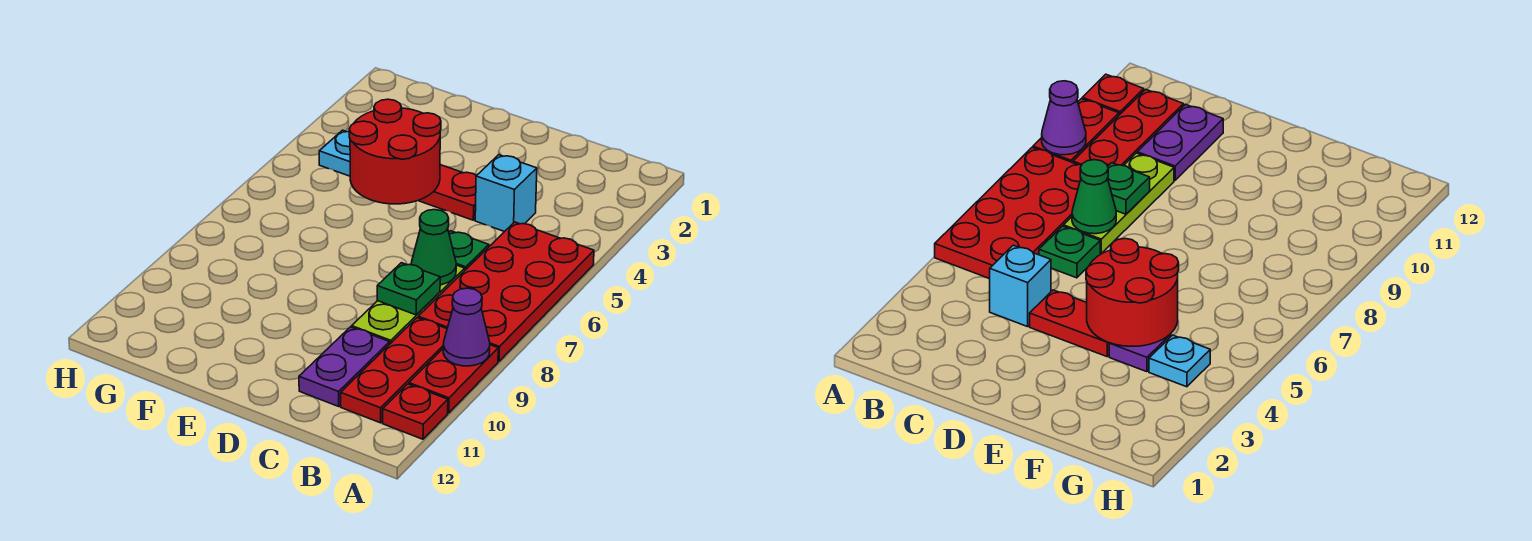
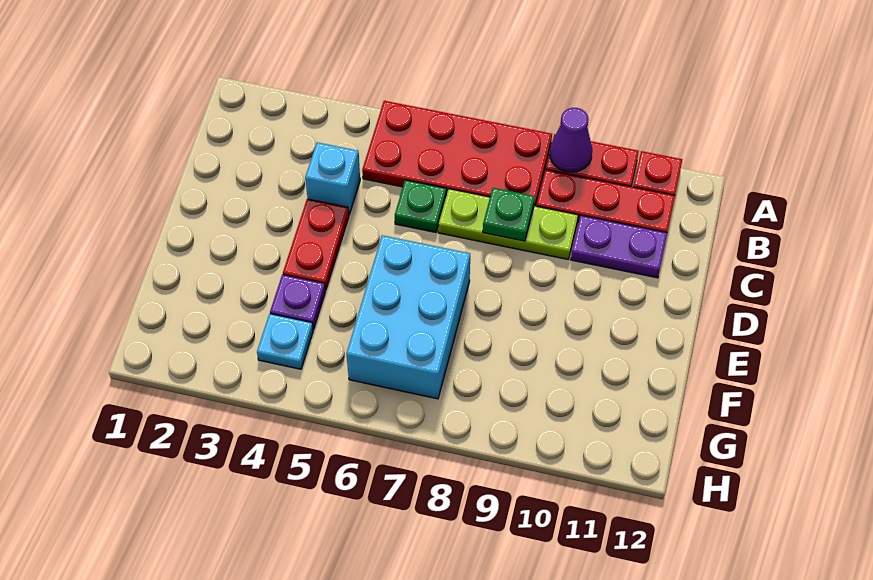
green cone C7 level 2 -> none
red round brick E4:F5 level 2 -> none
none -> cyan brick E6:G7 level 1

